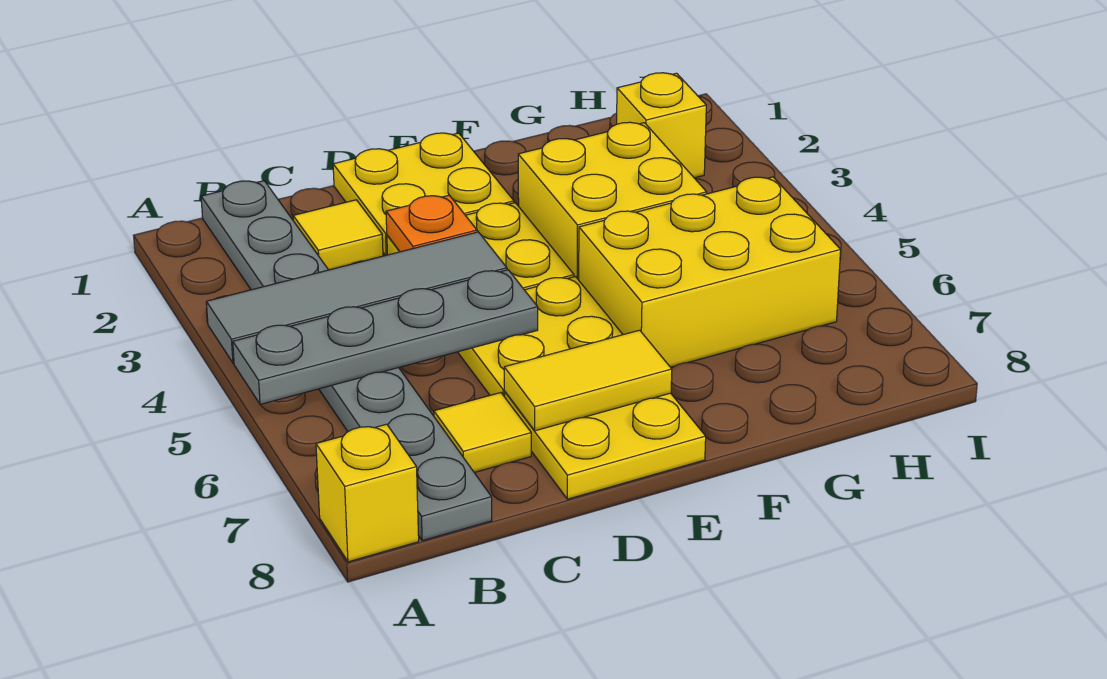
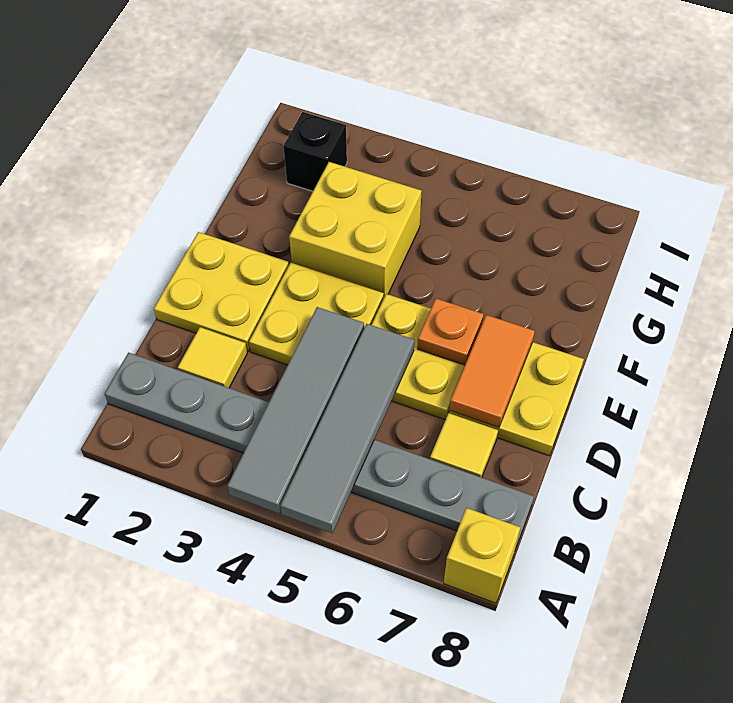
grey plate A5:D5 level 2 -> grey tile A5:D5 level 2
orange plate D3 level 2 -> orange plate E6 level 2
yellow tile D7:E7 level 2 -> orange tile D7:E7 level 2
yellow brick F5:H6 level 1 -> none
yellow brick H2 level 1 -> black brick H2 level 1

